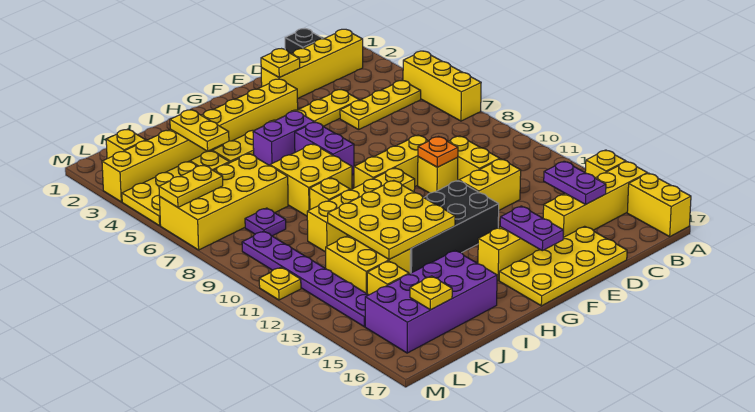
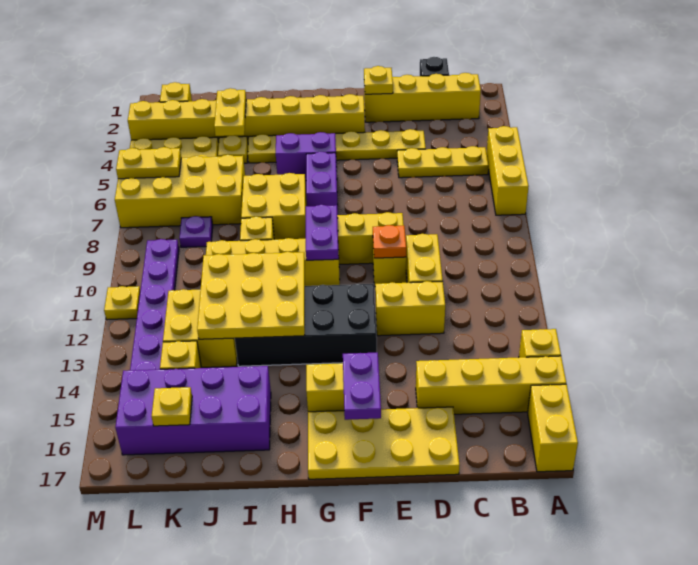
purple plate C14:C15 level 2 -> purple plate G9:G10 level 2

